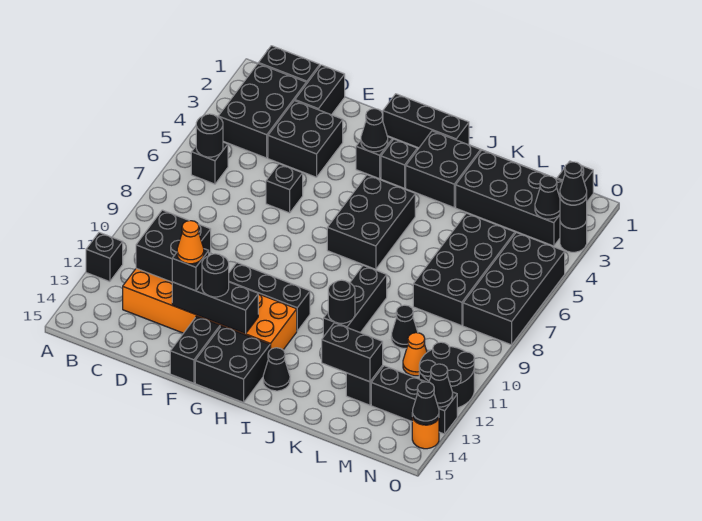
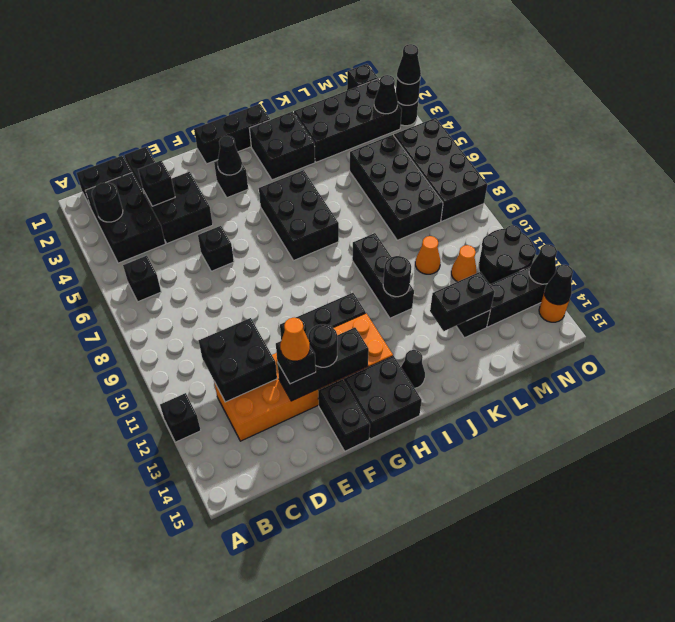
black round brick B6 level 2 -> black round brick B3 level 2
black brick H3 level 1 -> black brick D3 level 2
black cone L10 level 1 -> orange cone L10 level 1

